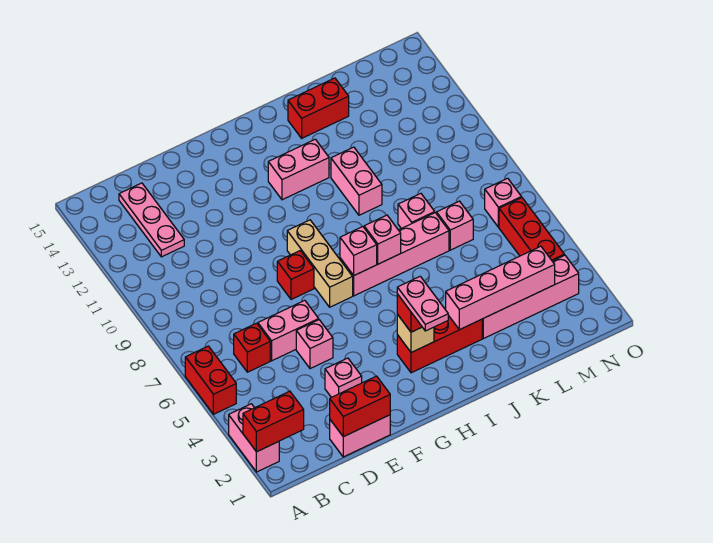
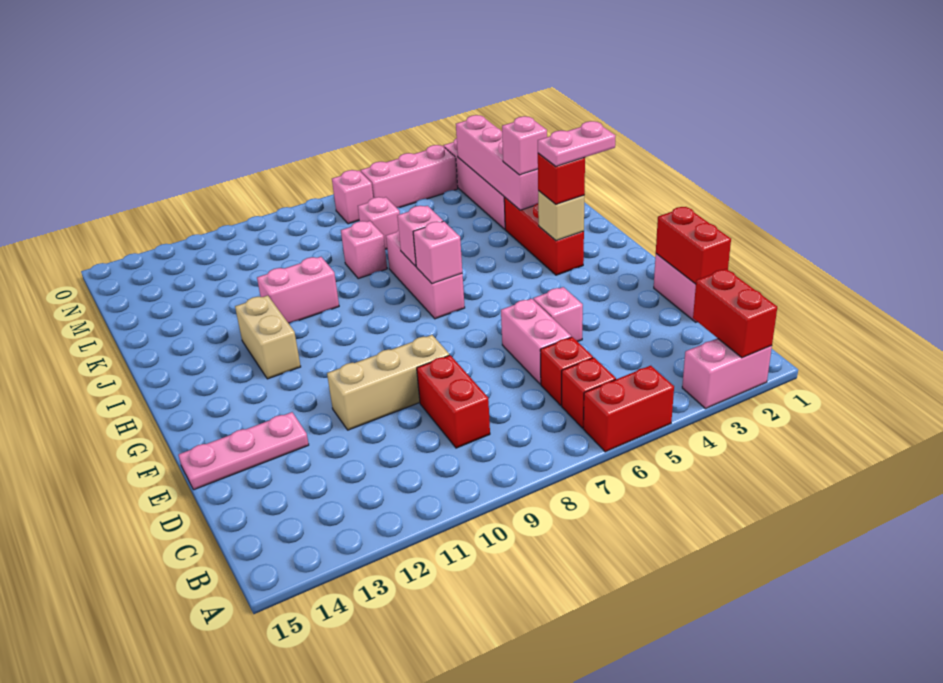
pink plate C12:C14 level 1 -> pink plate E13:E15 level 1
pink brick E3 level 1 -> pink brick J3 level 3
red brick F8 level 1 -> red brick B6 level 1
tan brick G7:G9 level 1 -> tan brick E9:E11 level 1
pink brick H7:K7 level 1 -> pink brick H7:J7 level 1
pink brick H12:I12 level 1 -> tan brick H12:I12 level 1
red brick J14:K14 level 1 -> red brick C9:D9 level 1
red brick N4:N6 level 1 -> pink brick N4:N6 level 1

